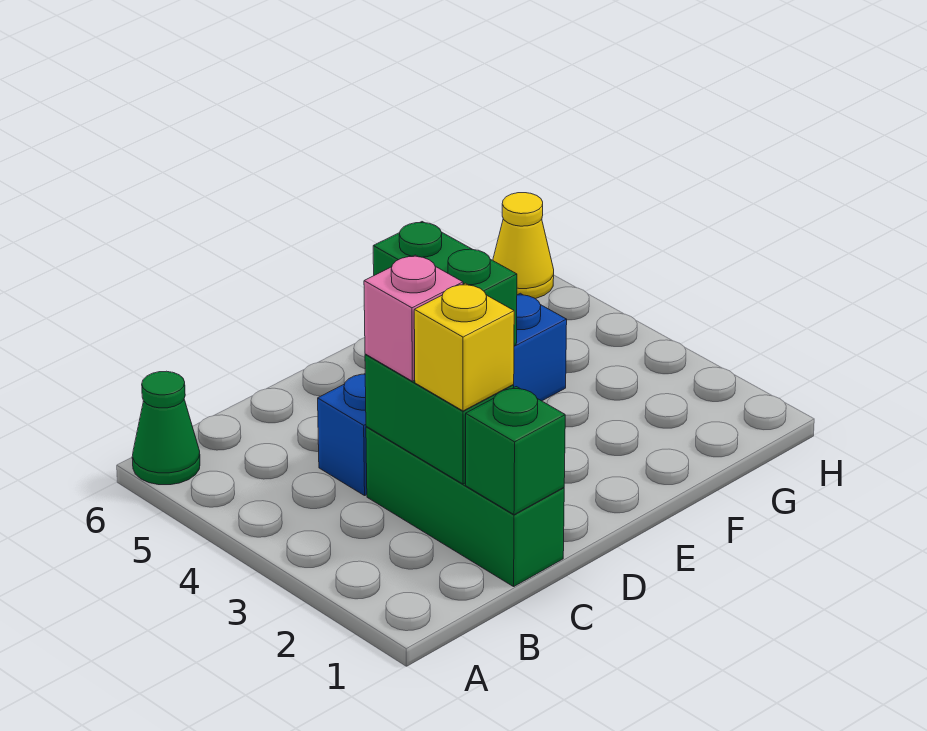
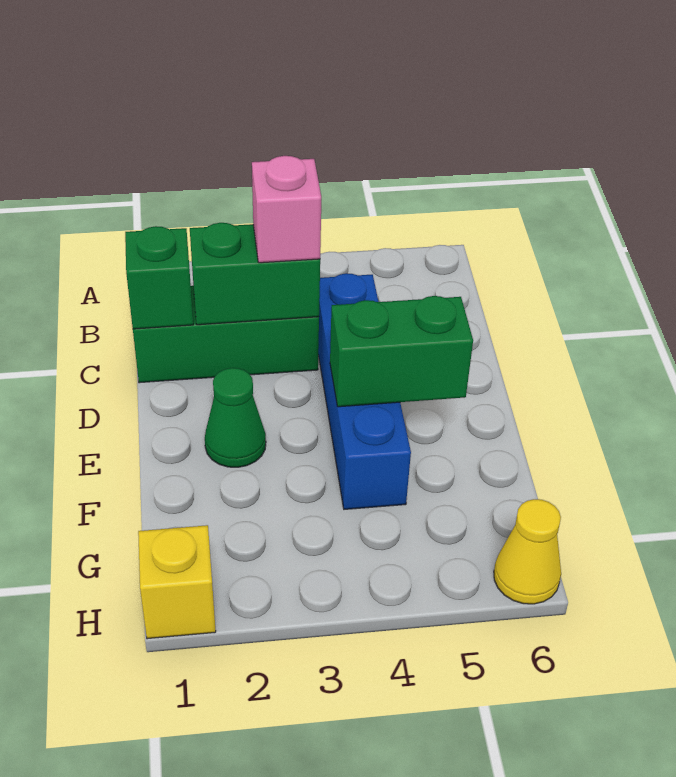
green cone A6 level 1 -> green cone E2 level 1
yellow brick C2 level 3 -> yellow brick H1 level 1

